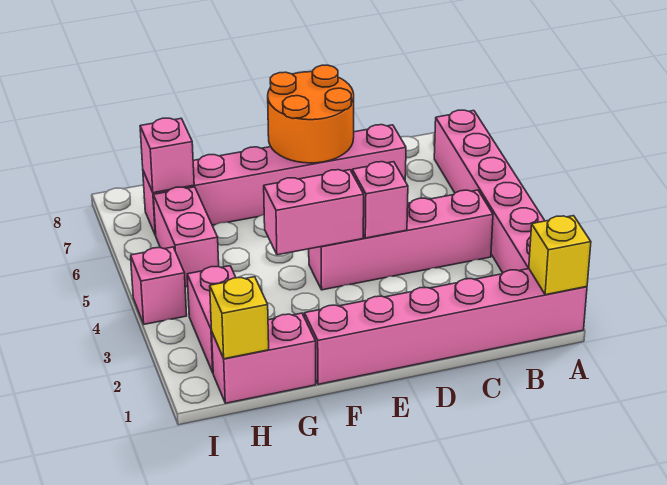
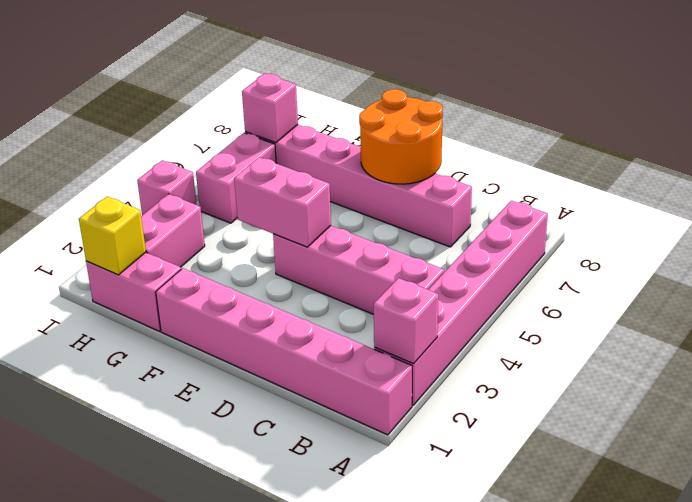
yellow brick A1 level 2 -> none
pink brick D4 level 2 -> pink brick A2 level 2

